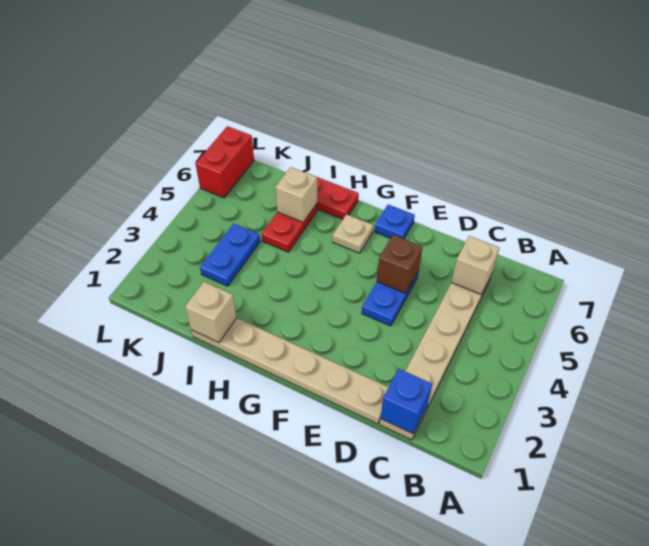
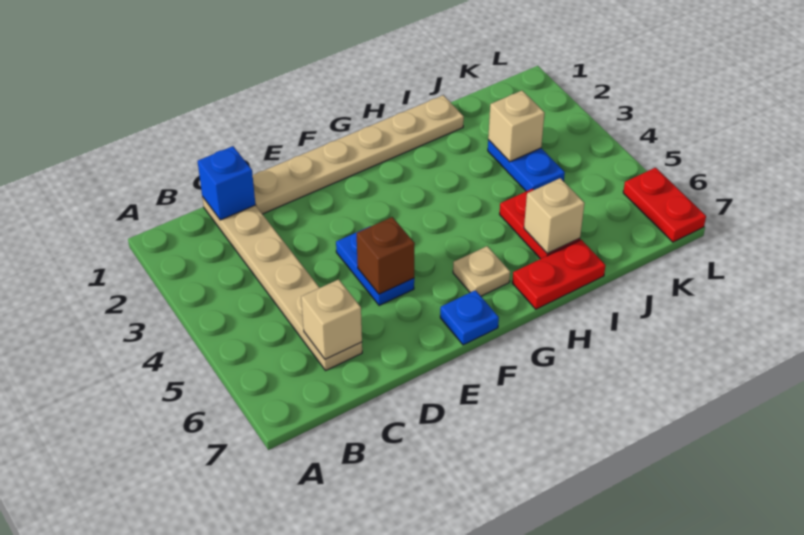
tan brick I1 level 2 -> tan brick J3 level 2
red brick L6:L7 level 1 -> red plate L6:L7 level 1

